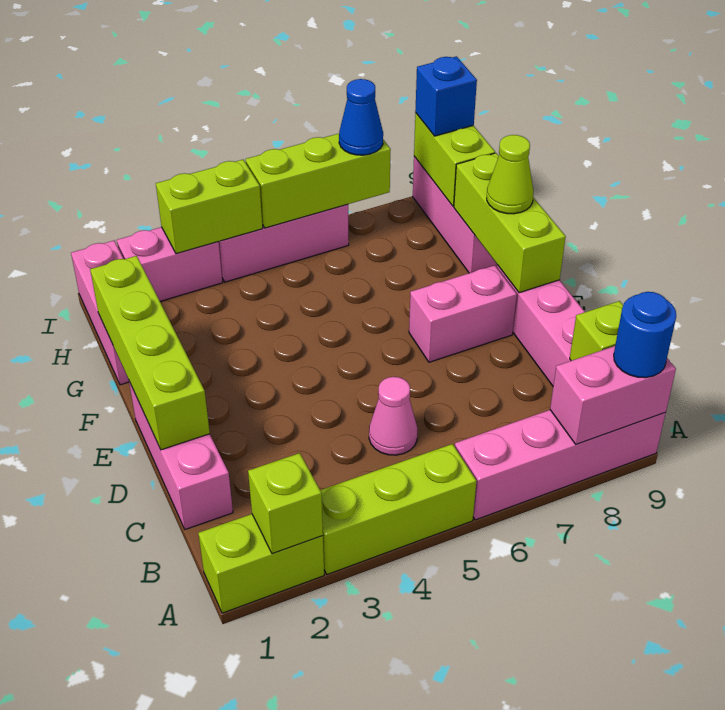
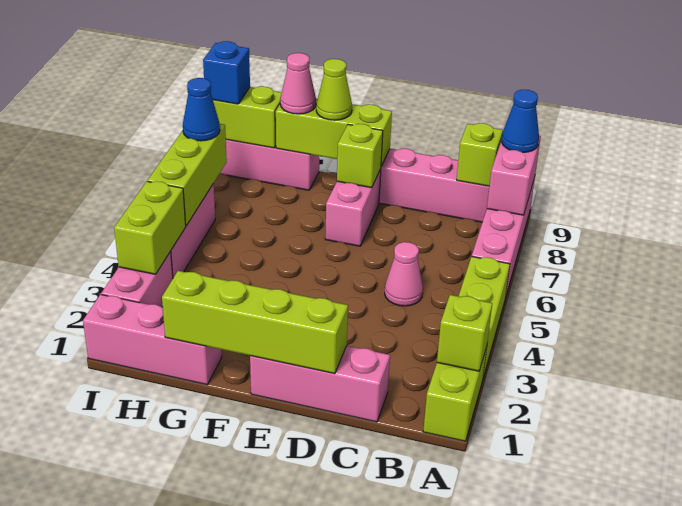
blue round brick A9 level 3 -> blue cone A9 level 3
none -> lime brick E8 level 2
none -> pink cone G9 level 3

